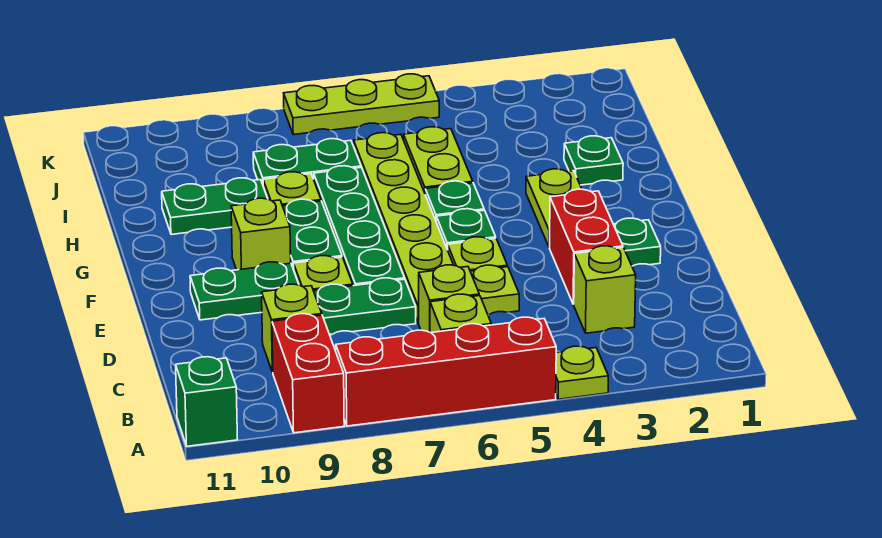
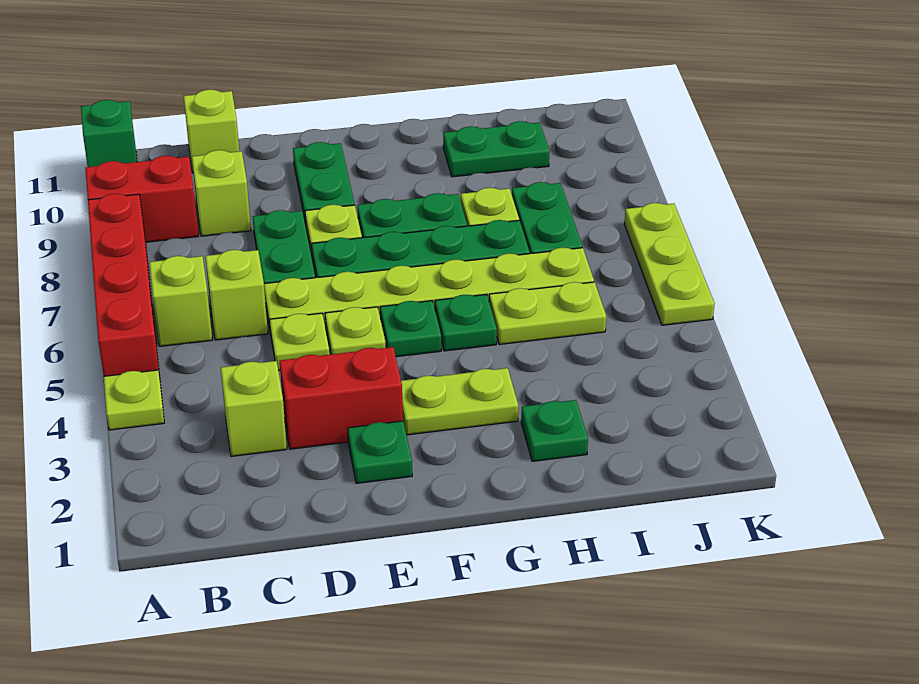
lime brick F9 level 1 -> lime brick C11 level 1
green plate H9:H10 level 1 -> green plate H10:I10 level 1

